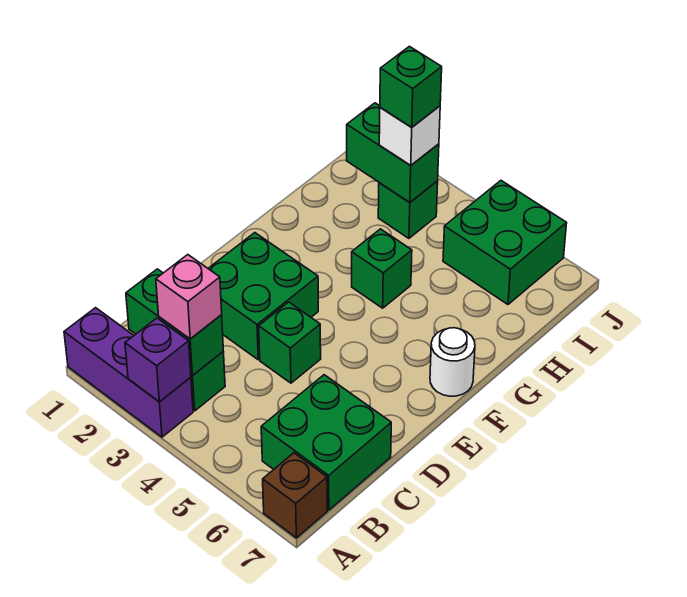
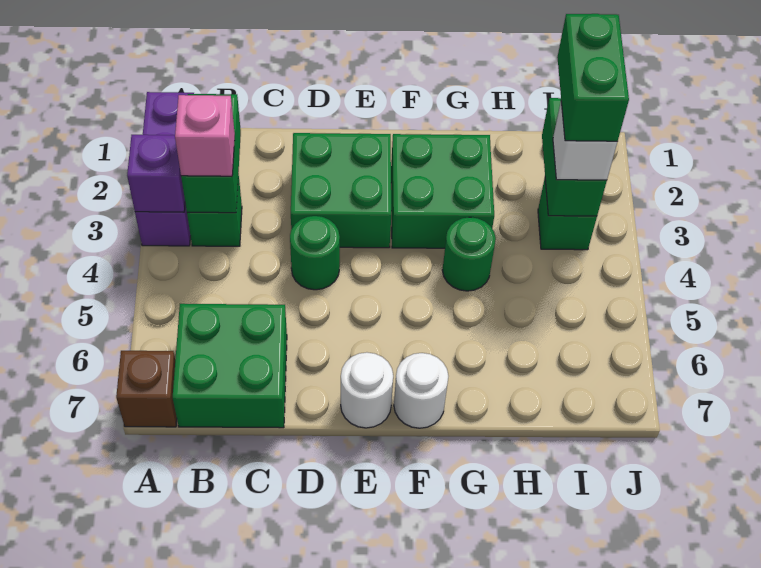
green brick D4 level 1 -> green round brick D4 level 1
none -> white round brick E7 level 1
green brick G4 level 1 -> green round brick G4 level 1
green brick I3 level 4 -> green brick I2:I3 level 4
green brick I5:J6 level 1 -> green brick F2:G3 level 1

